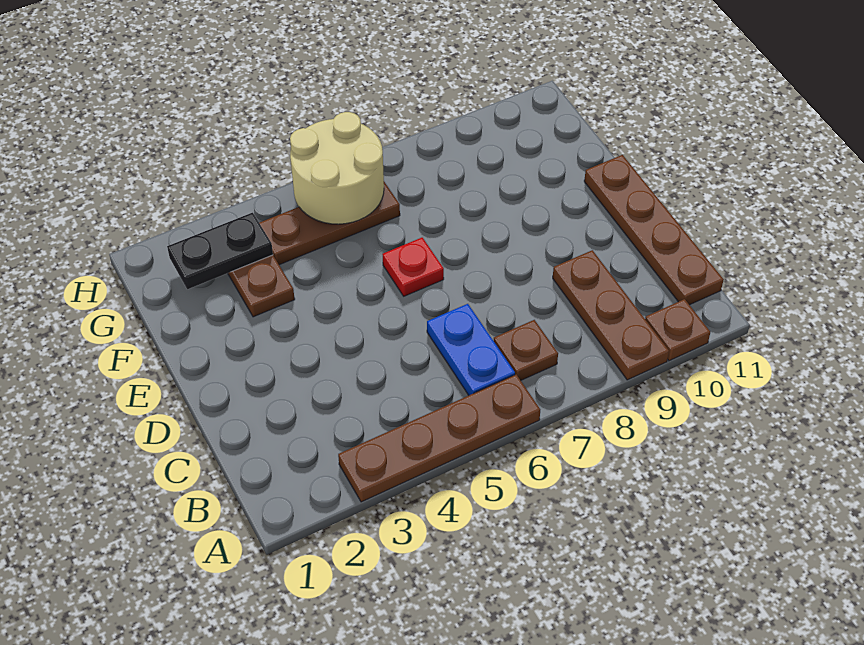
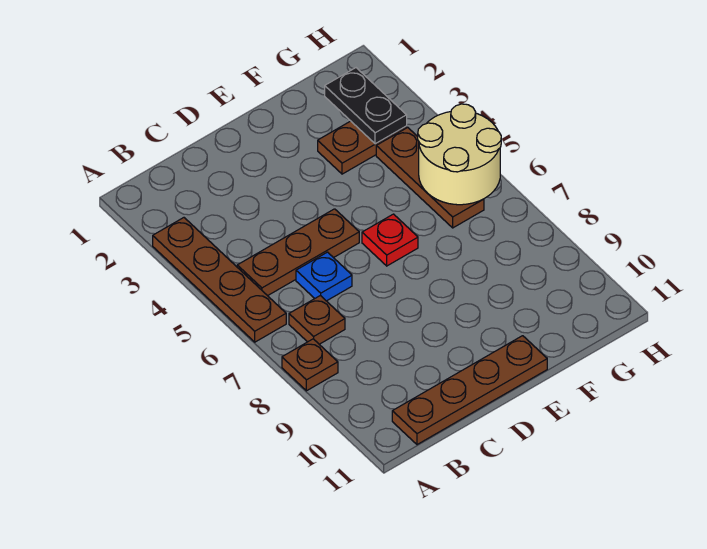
brown plate A9:C9 level 1 -> brown plate B5:D5 level 1
brown plate A10 level 1 -> brown plate A8 level 1
blue plate B6:C6 level 1 -> blue plate C6 level 1

